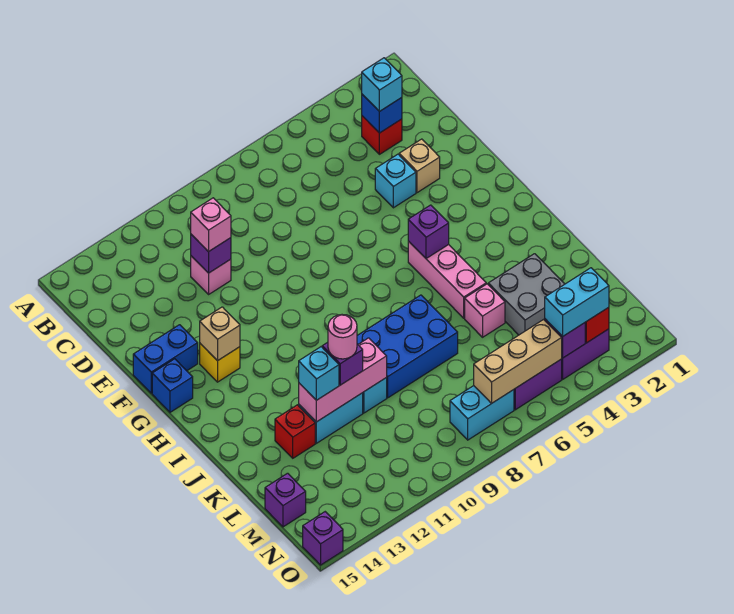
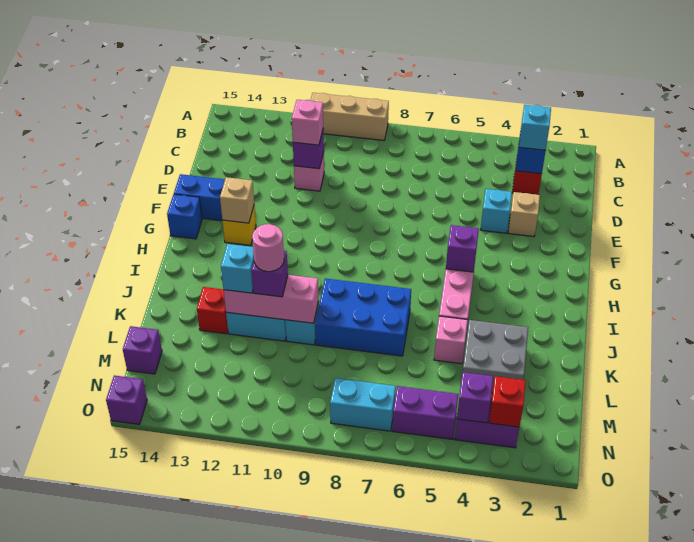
cyan brick N3:N4 level 3 -> none
tan brick N5:N7 level 2 -> tan brick A9:A11 level 1

